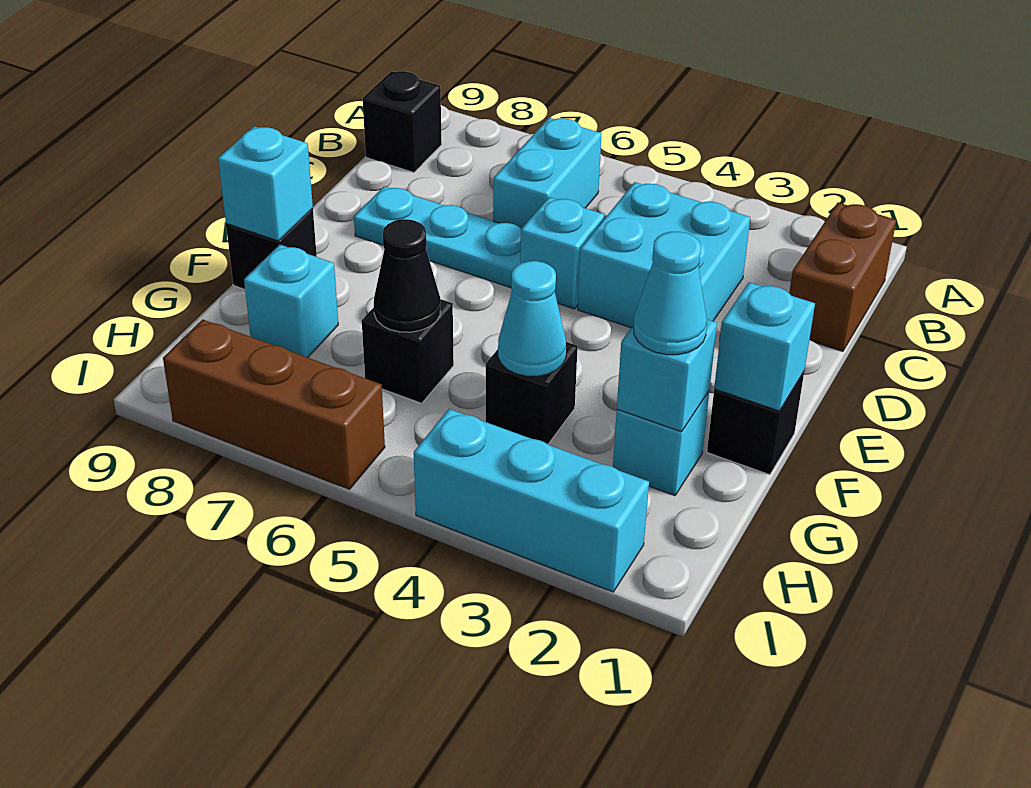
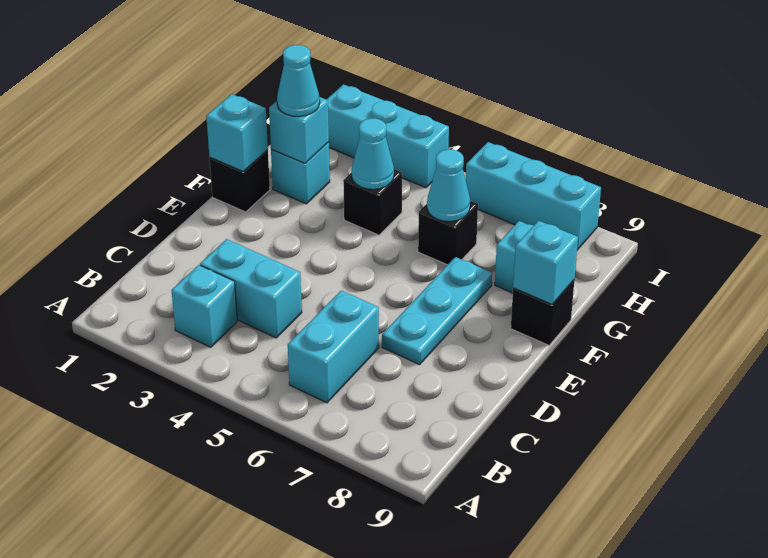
brown brick B1:C1 level 1 -> none
black brick B9 level 1 -> none
cyan brick C3:D4 level 1 -> cyan brick C3:C4 level 1
cyan brick D5 level 1 -> cyan brick B3 level 1
cyan plate D6:D8 level 1 -> cyan plate D7:F7 level 1
black cone G6 level 2 -> cyan cone G6 level 2
brown brick I6:I8 level 1 -> cyan brick I6:I8 level 1

